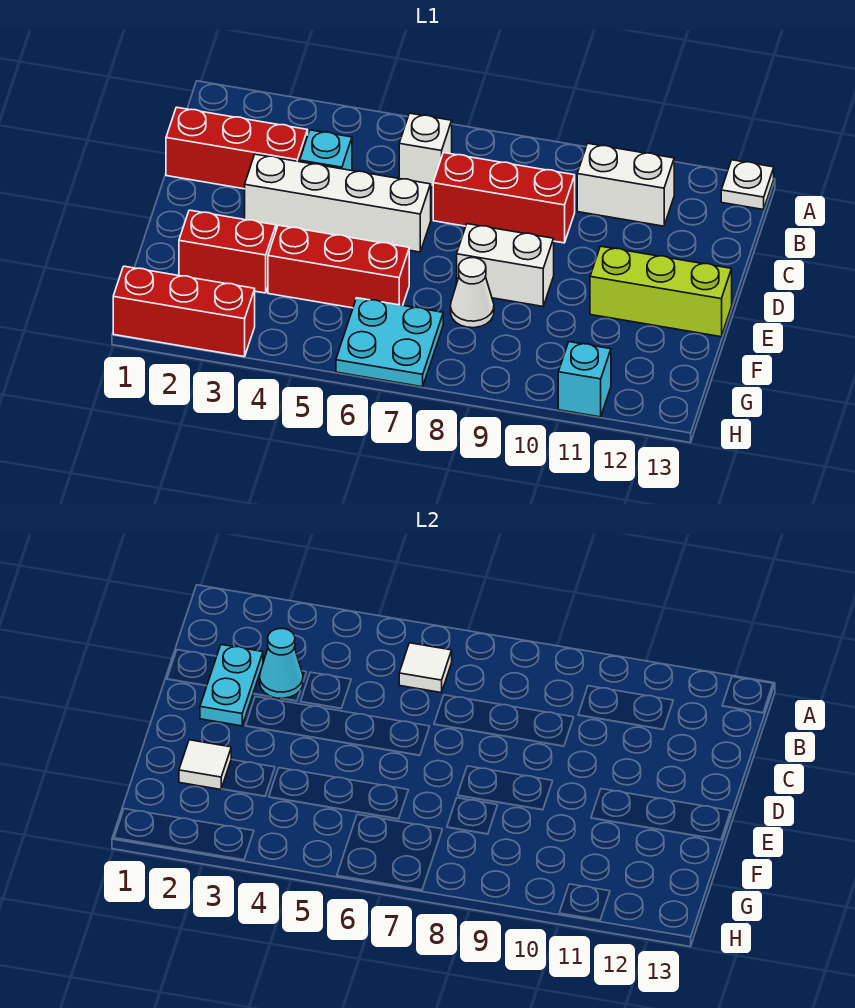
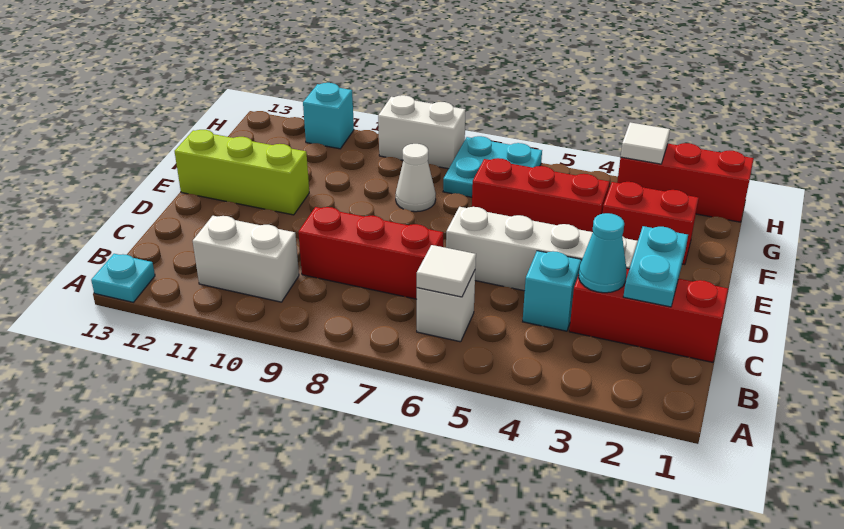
white plate A13 level 1 -> cyan plate A13 level 1
white brick E8:E9 level 1 -> white brick H8:H9 level 1
white tile F2 level 2 -> white tile H3 level 2

